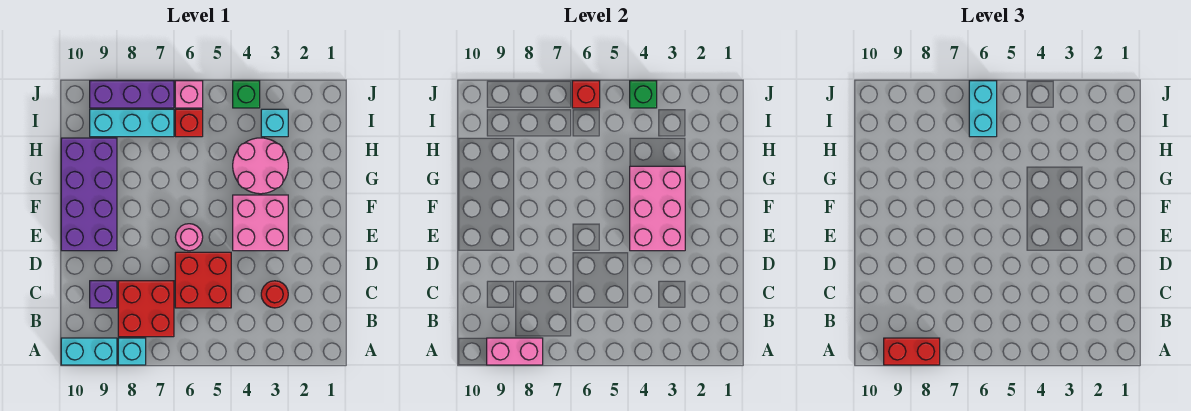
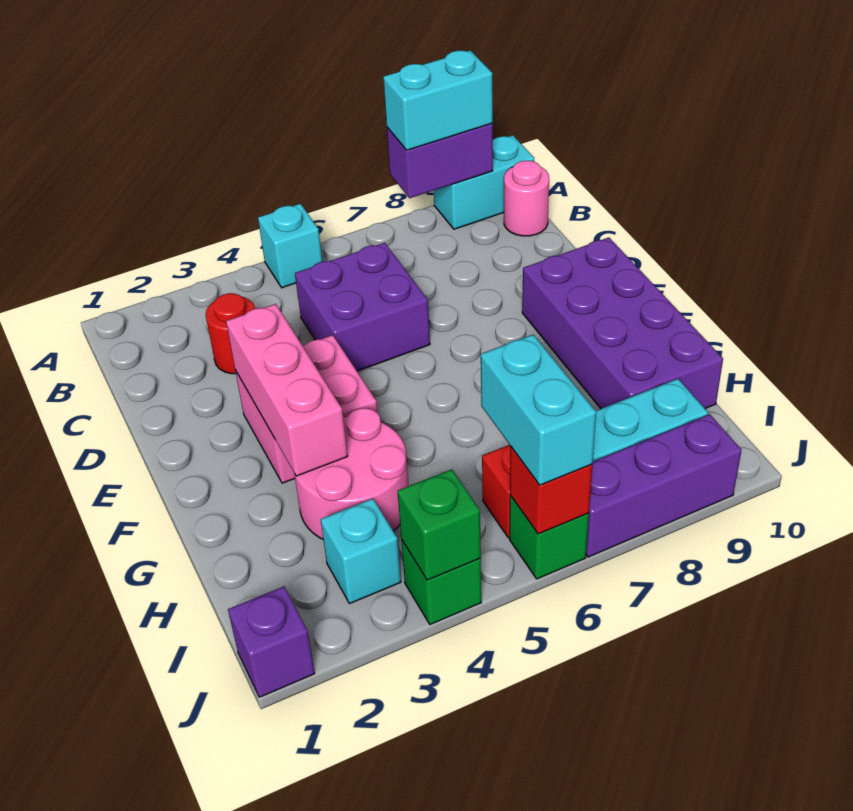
cyan brick A8 level 1 -> cyan brick A5 level 1
pink brick A8:A9 level 2 -> purple brick A8:A9 level 2
red brick A8:A9 level 3 -> cyan brick A8:A9 level 3
red brick B7:C8 level 1 -> none
red brick C5:D6 level 1 -> purple brick C5:D6 level 1
purple brick C9 level 1 -> purple brick J1 level 1
pink brick E3:G4 level 2 -> pink brick E3:G3 level 2
pink round brick E6 level 1 -> pink round brick B10 level 1
pink brick J6 level 1 -> green brick J6 level 1

